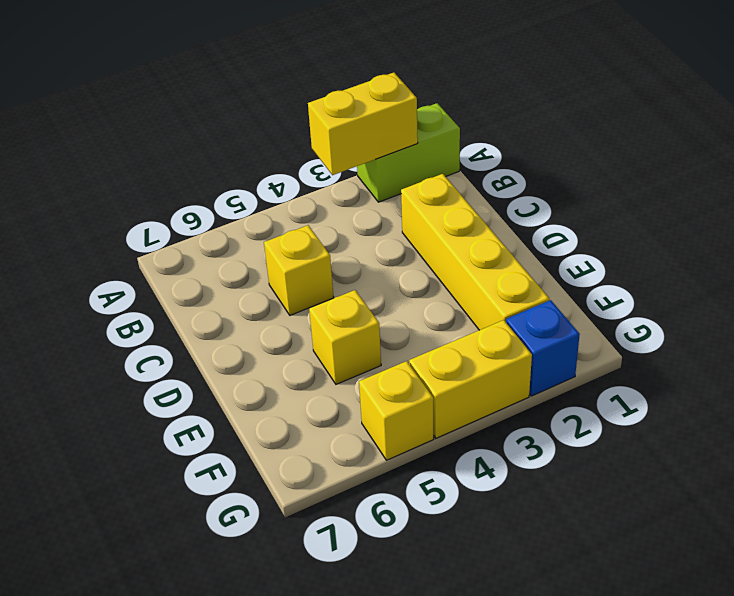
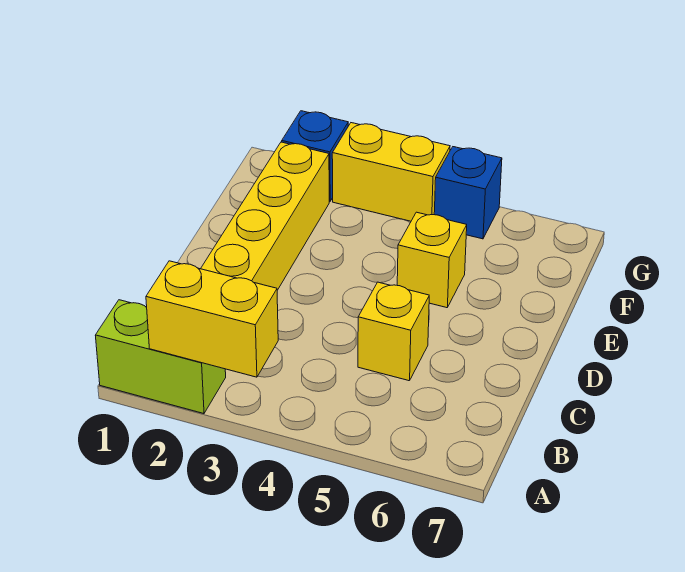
yellow brick G5 level 1 -> blue brick G5 level 1

